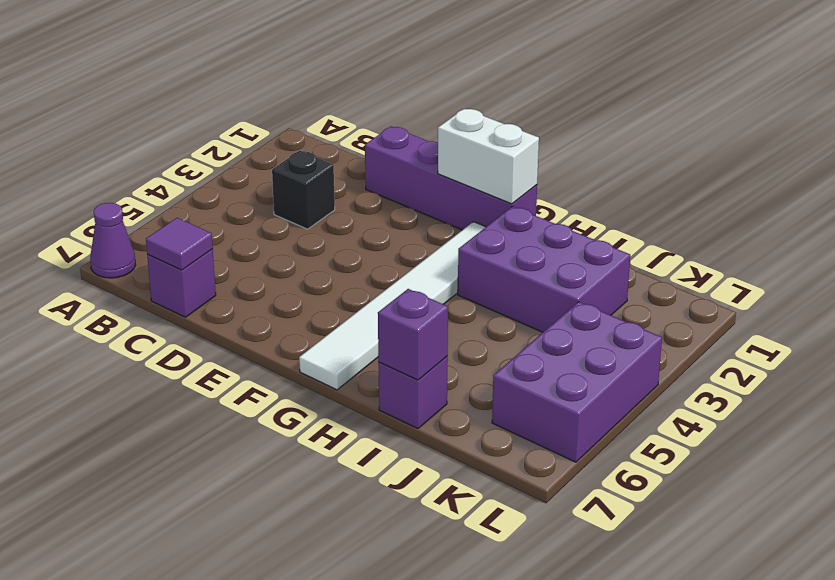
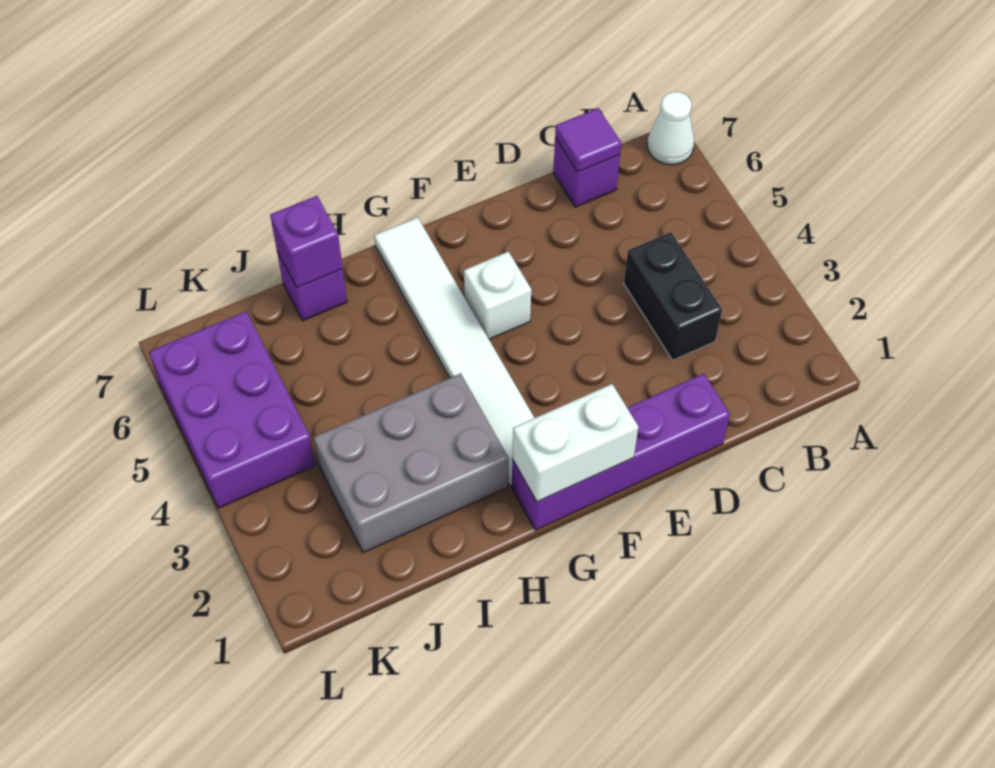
purple cone A7 level 1 -> white cone A7 level 1
black brick C3 level 1 -> black brick C3:C4 level 1
none -> white brick F5 level 1
purple brick H2:J3 level 1 -> grey brick H2:J3 level 1

